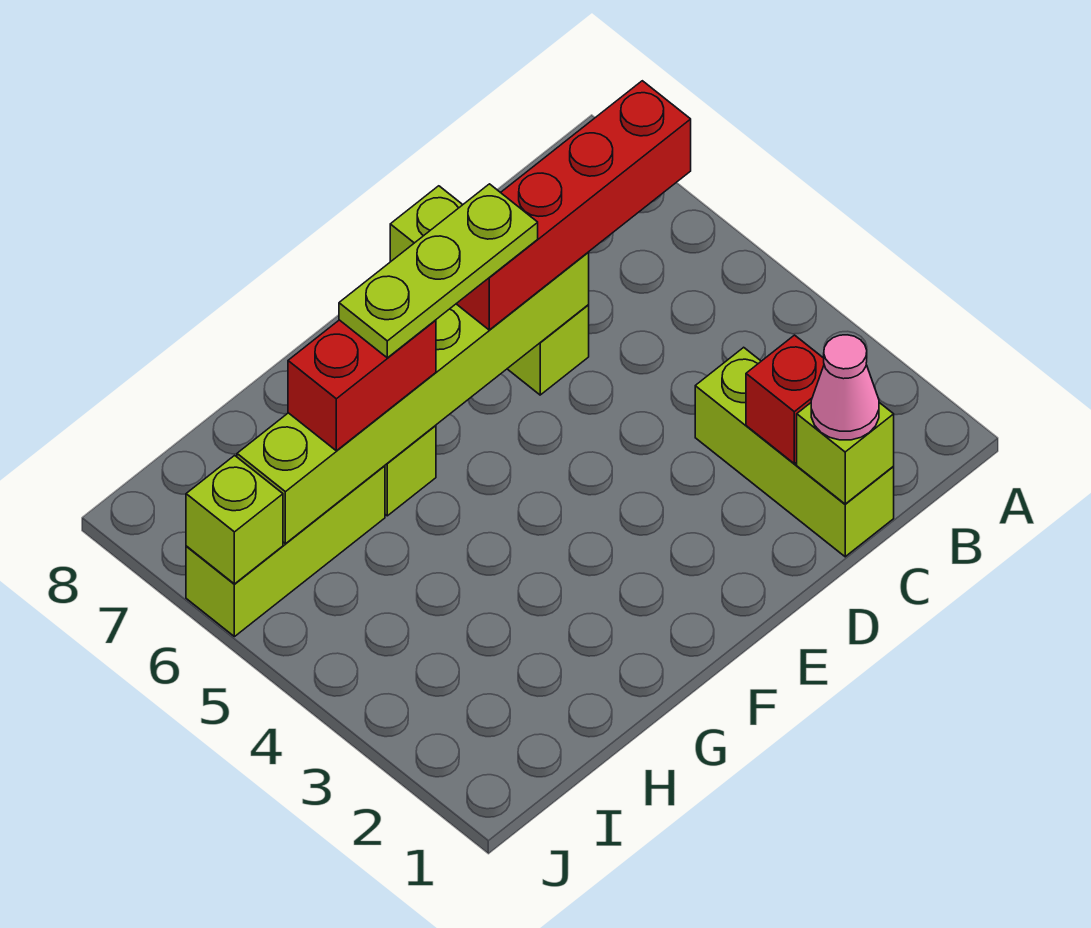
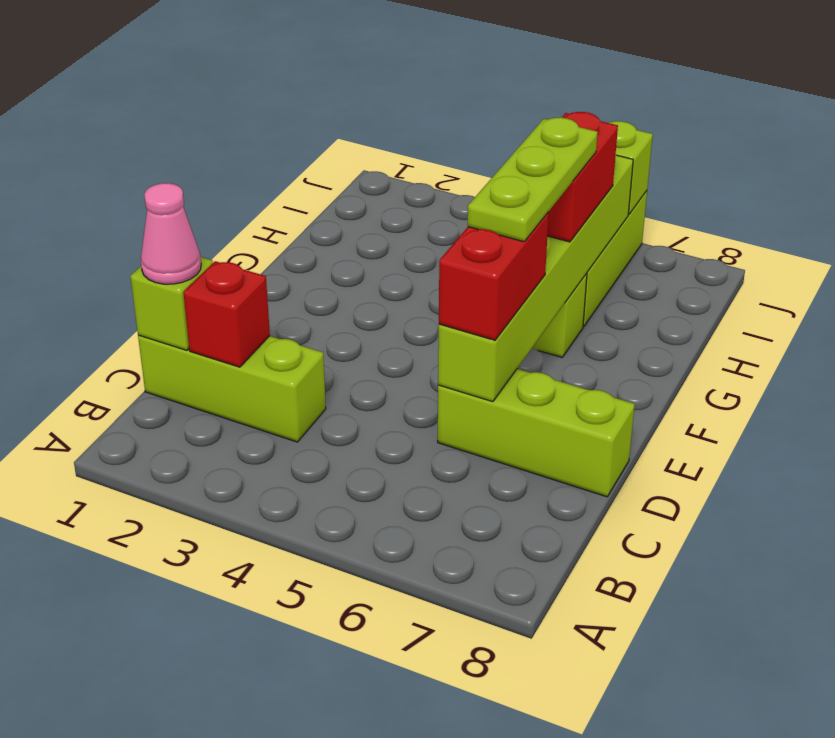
red brick B6:E6 level 3 -> red brick D6:E6 level 3

